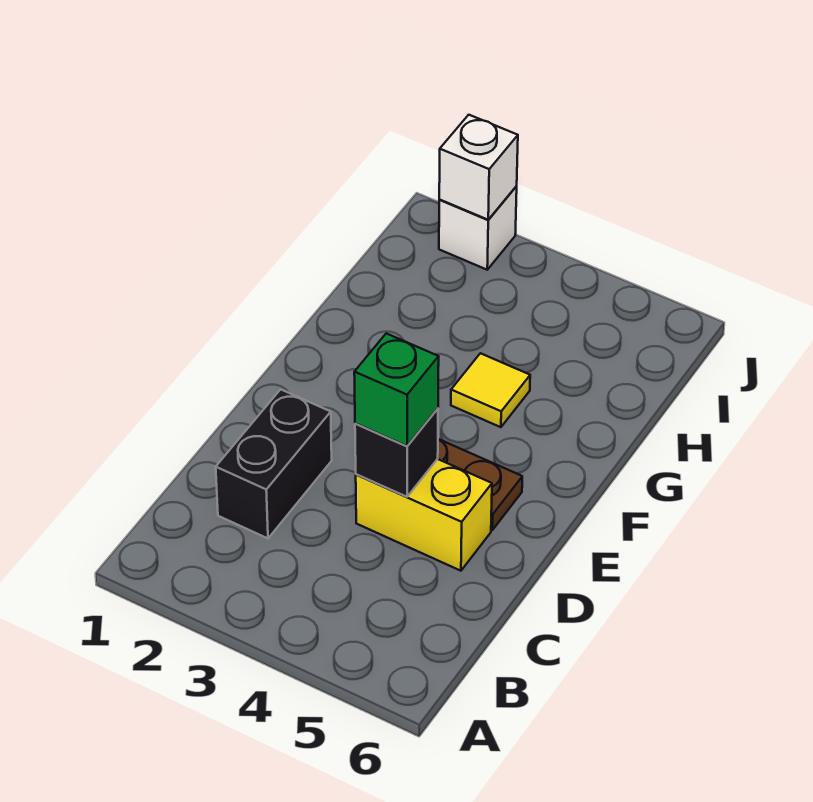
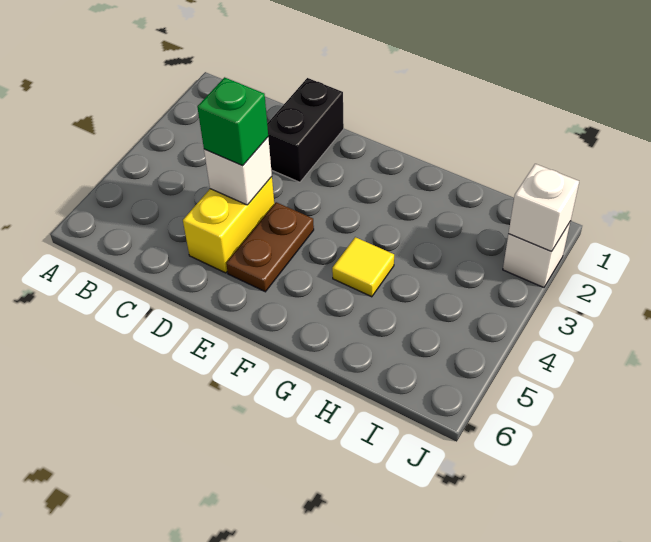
black brick C2:D2 level 1 -> black brick D1:D2 level 1
black brick D4 level 2 -> white brick D4 level 2

